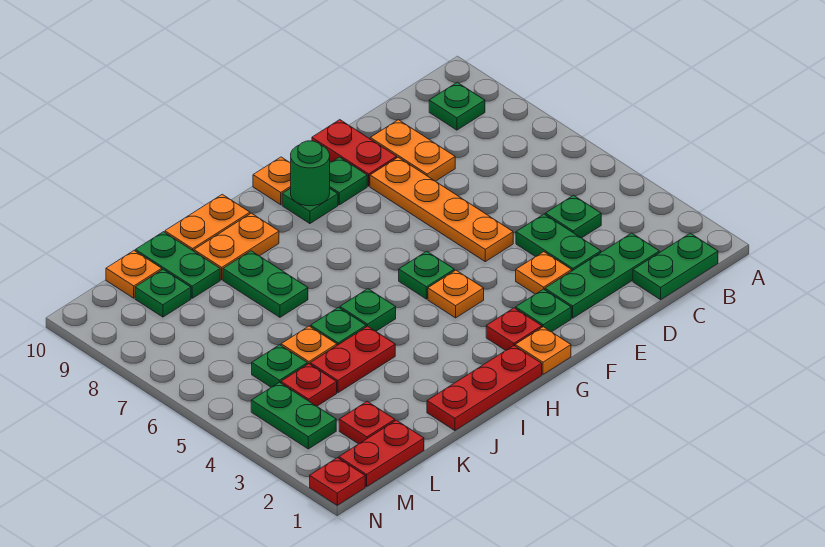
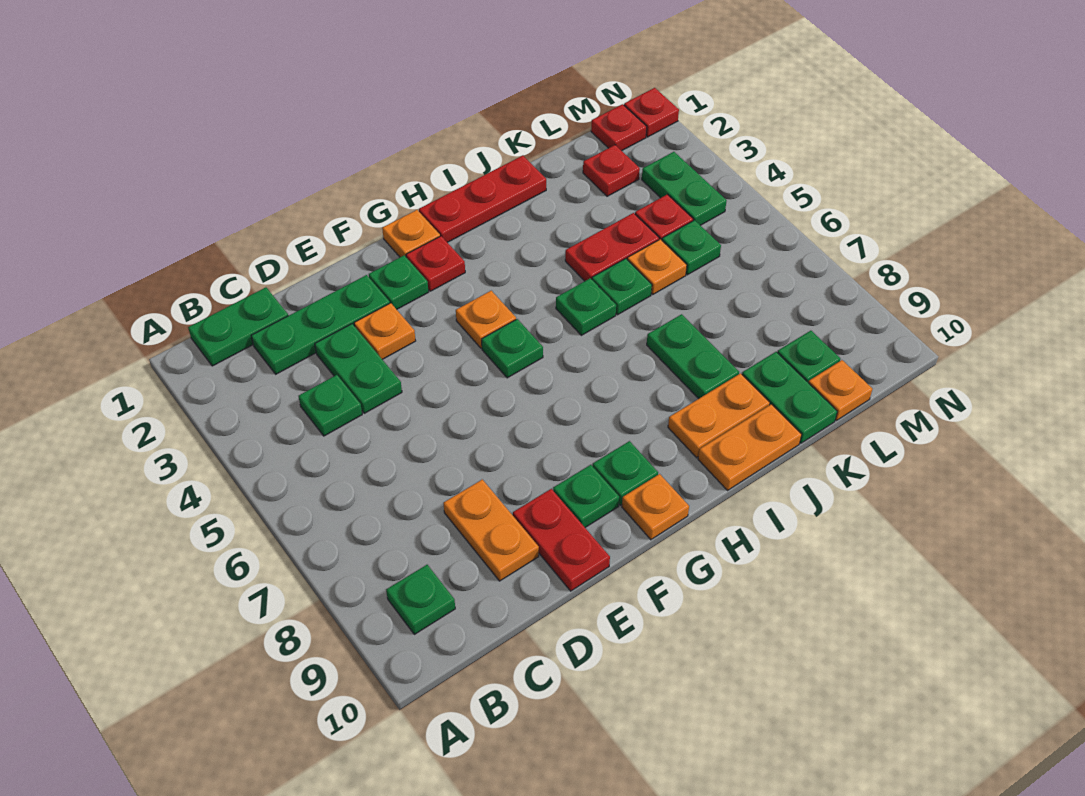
orange plate E5:E8 level 1 -> none
green round brick G9 level 2 -> none
red plate L1:M1 level 1 -> red plate M1 level 1

